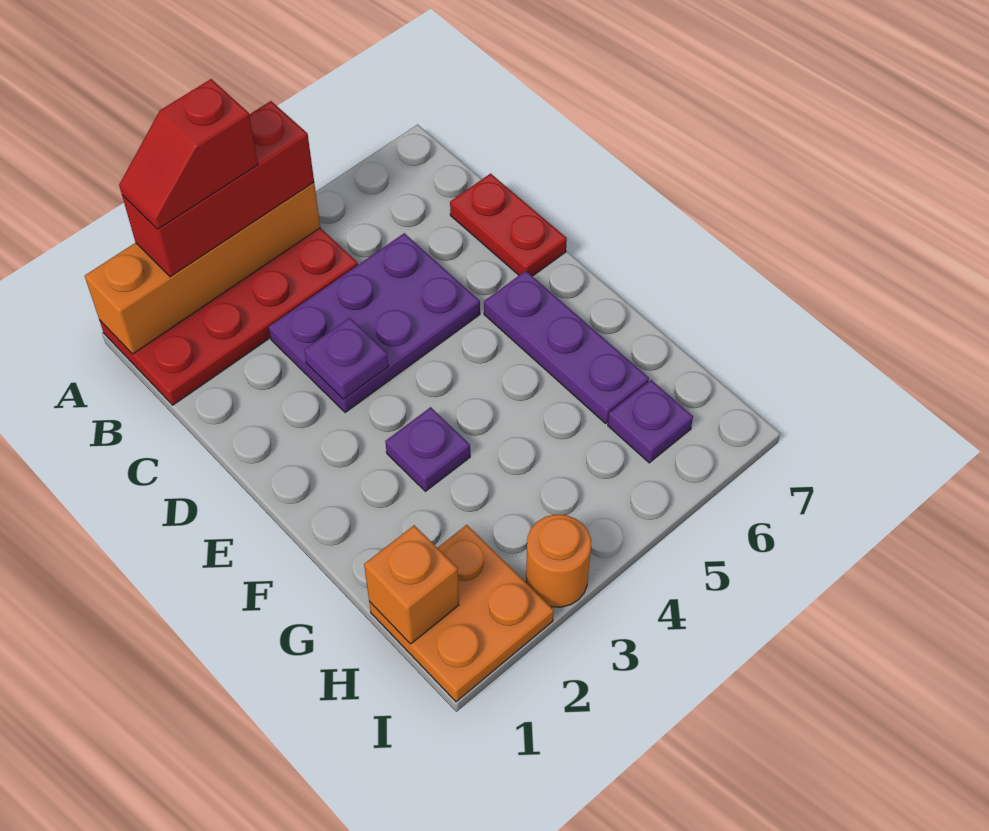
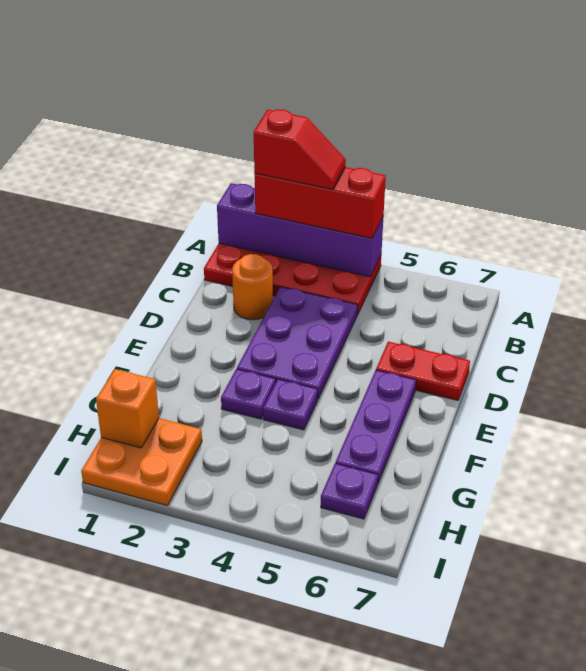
orange brick A1:A4 level 2 -> purple brick A1:A4 level 2
red slope A2:A3 level 4 top 3 -> red slope A2:A3 level 4 top 2
purple plate C3:D5 level 1 -> purple plate C3:E4 level 1
red plate C7:D7 level 1 -> red plate D6:D7 level 1
purple plate D3 level 2 -> purple plate F4 level 1
orange round brick I3 level 1 -> orange round brick C2 level 1

